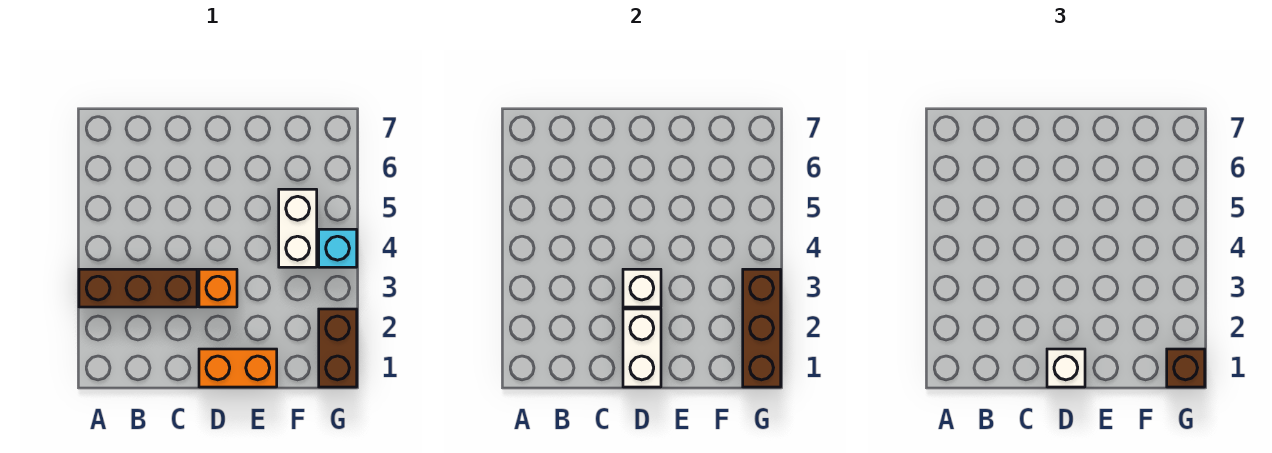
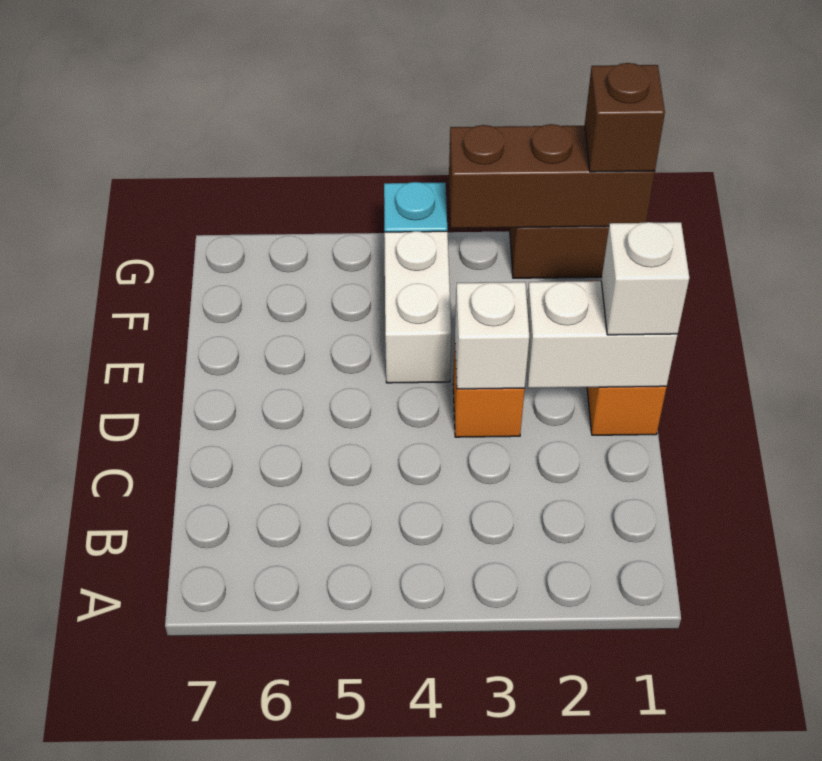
brown brick A3:C3 level 1 -> none
white brick F4:F5 level 1 -> white brick E4:F4 level 1

